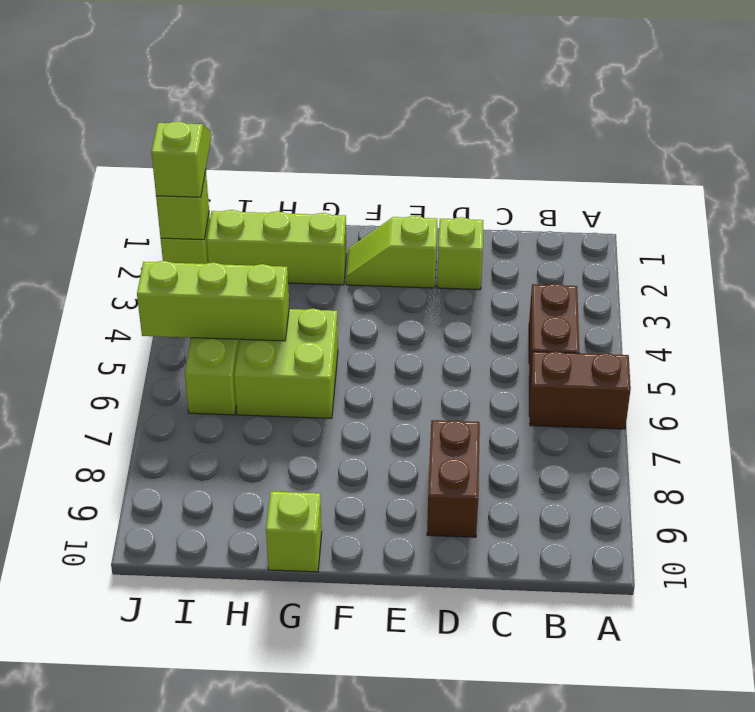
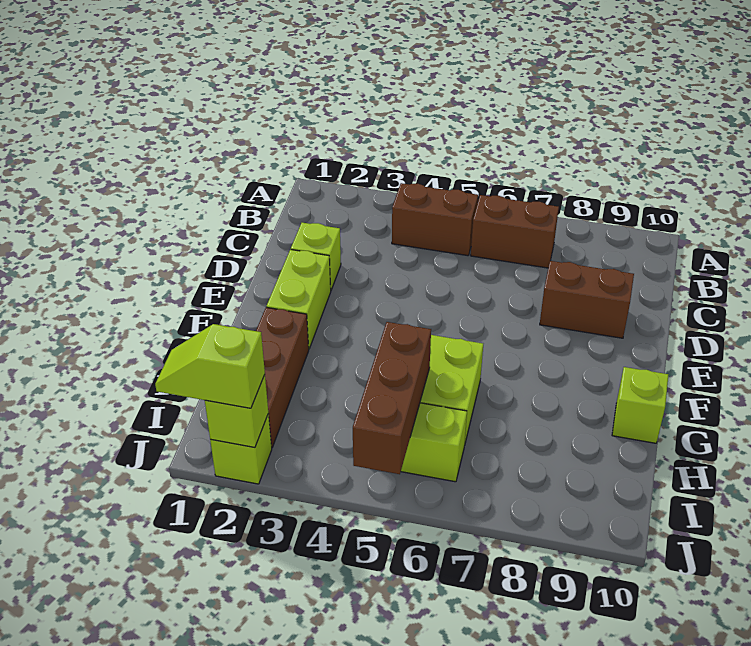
brown brick A6:B6 level 1 -> brown brick B6:B7 level 1
lime slope E2:F2 level 1 top E -> lime brick E2:F2 level 1
lime brick G2:I2 level 1 -> brown brick G2:I2 level 1
lime brick H5:J5 level 2 -> brown brick H5:J5 level 2

